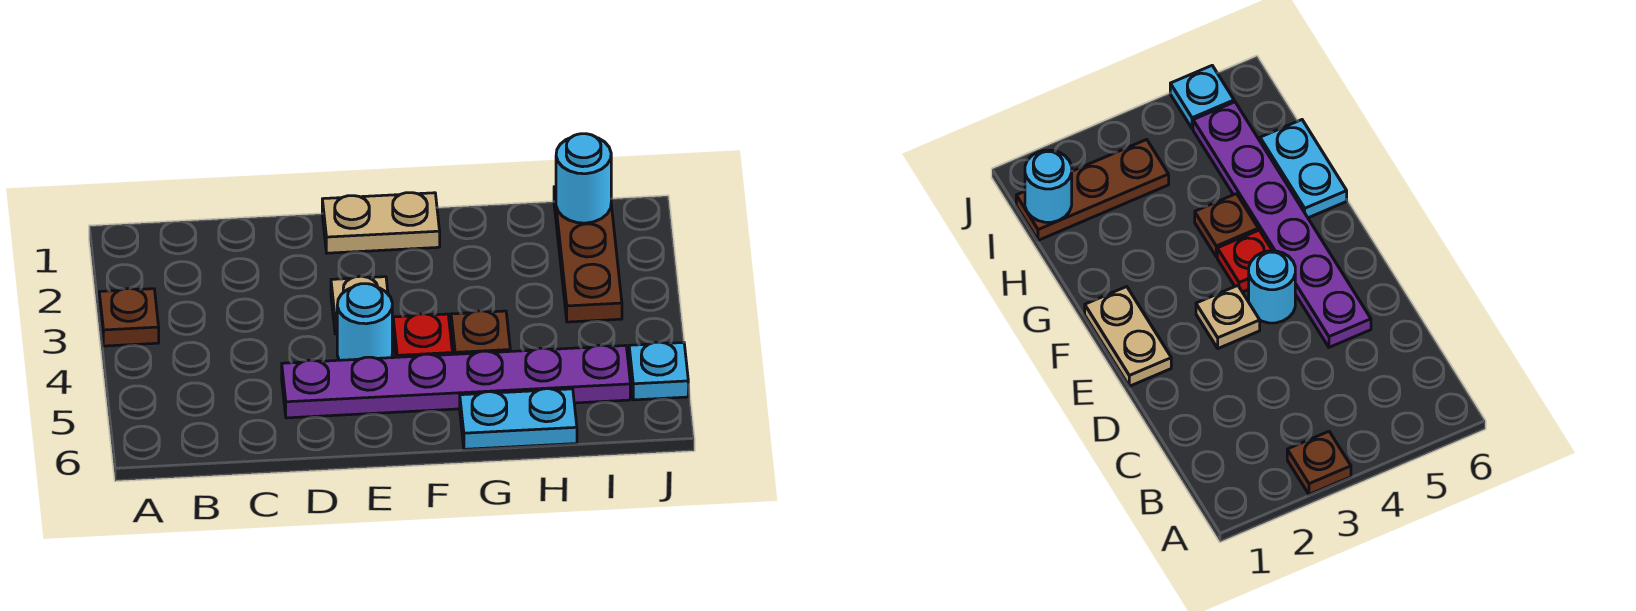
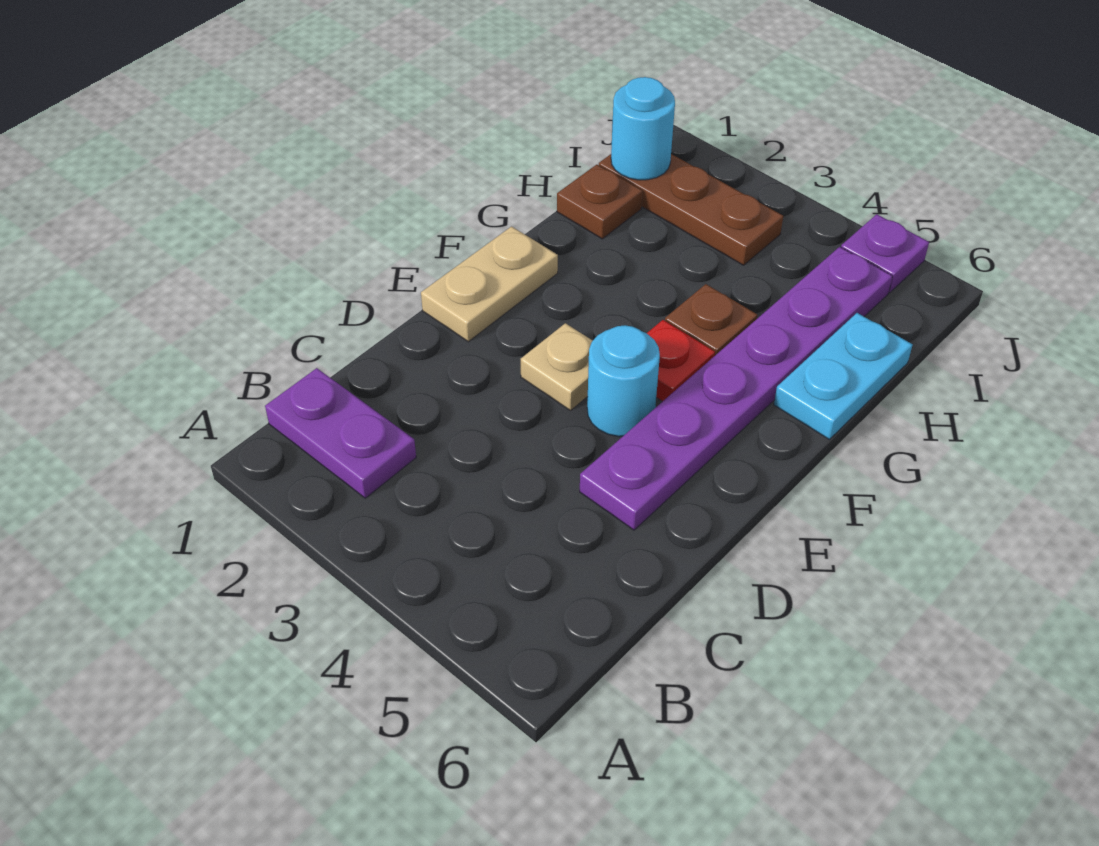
brown plate A3 level 1 -> brown plate H1 level 1
none -> purple plate B1:B2 level 1
cyan plate J5 level 1 -> purple plate J5 level 1

